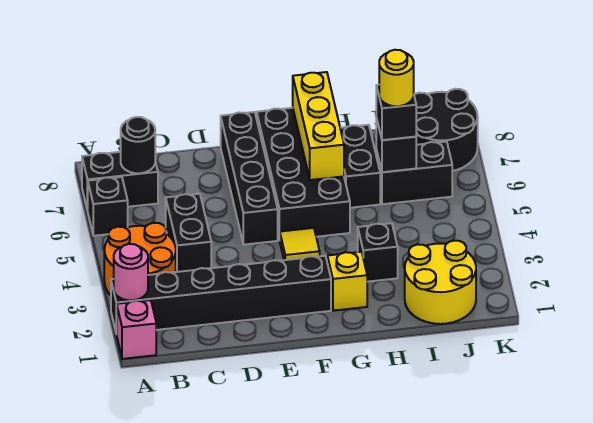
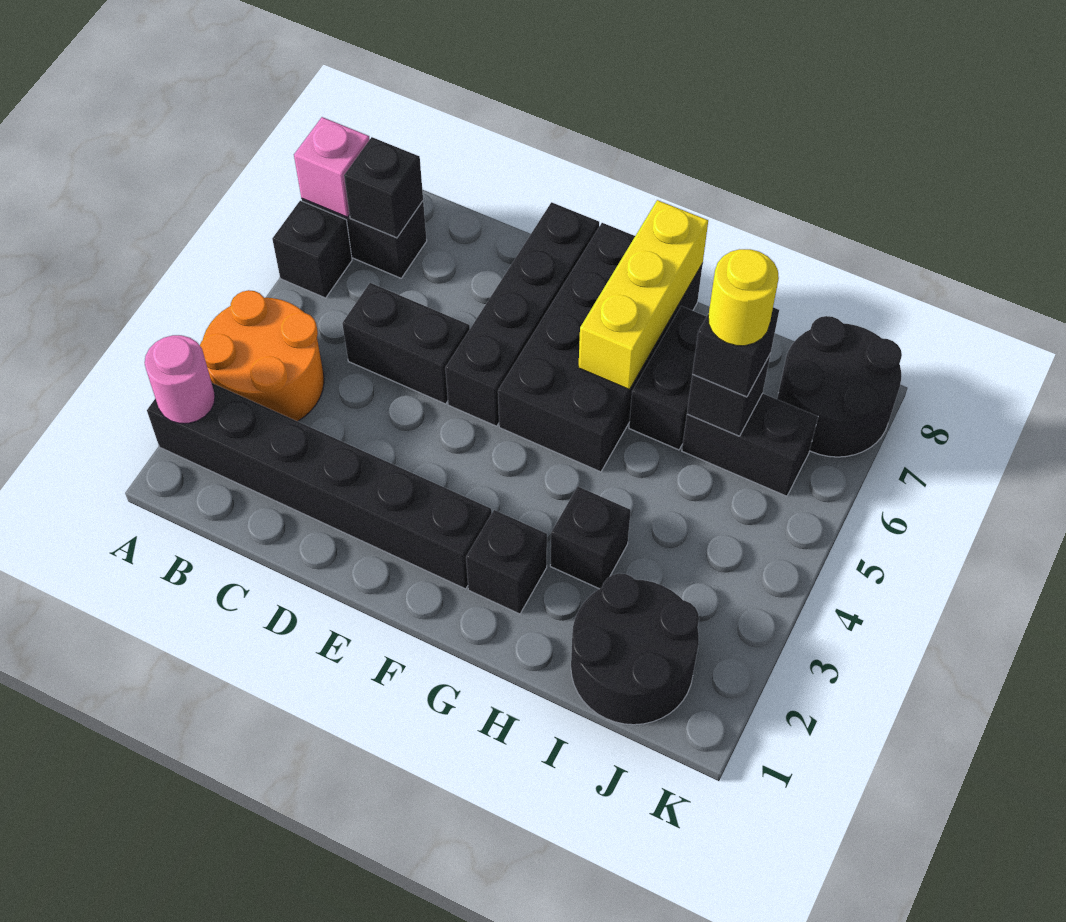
pink brick A1 level 1 -> pink brick A7 level 2
black round brick B7 level 2 -> black brick B7 level 2
black brick C4:C5 level 1 -> black brick C5:D5 level 1
yellow tile F4 level 1 -> none
yellow brick G2 level 1 -> black brick G2 level 1
yellow round brick I1:J2 level 1 -> black round brick I1:J2 level 1

